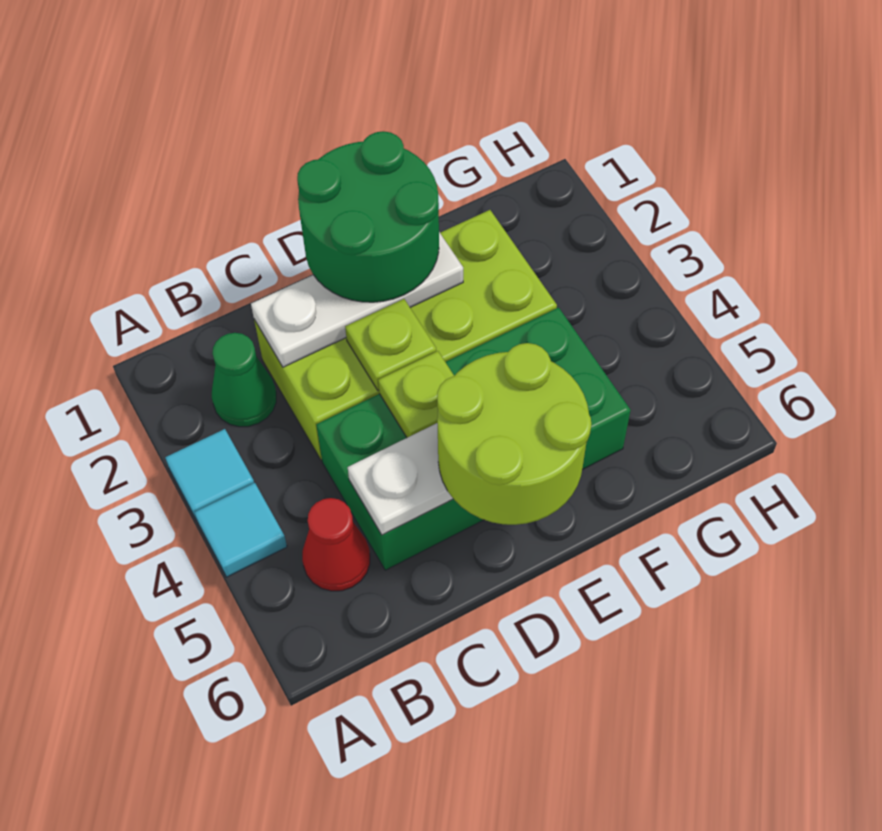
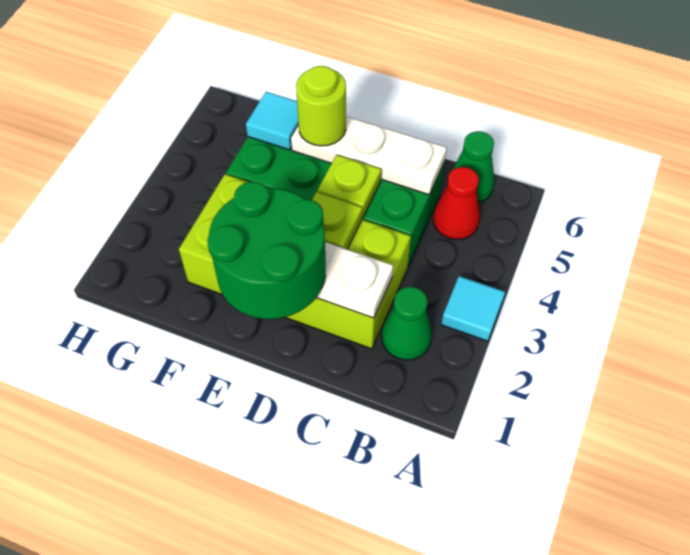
cyan tile A4 level 1 -> cyan tile F5 level 2
none -> green cone B6 level 1
lime round brick D5:E6 level 3 -> lime round brick E5 level 3

